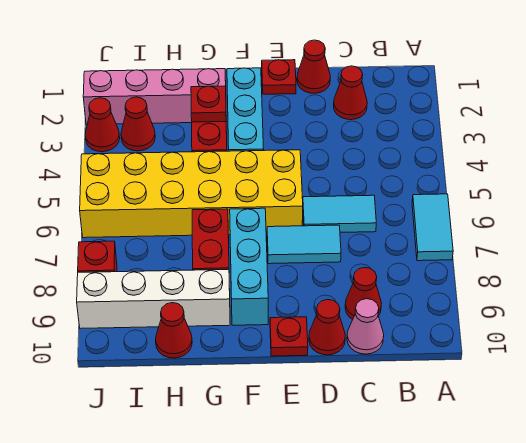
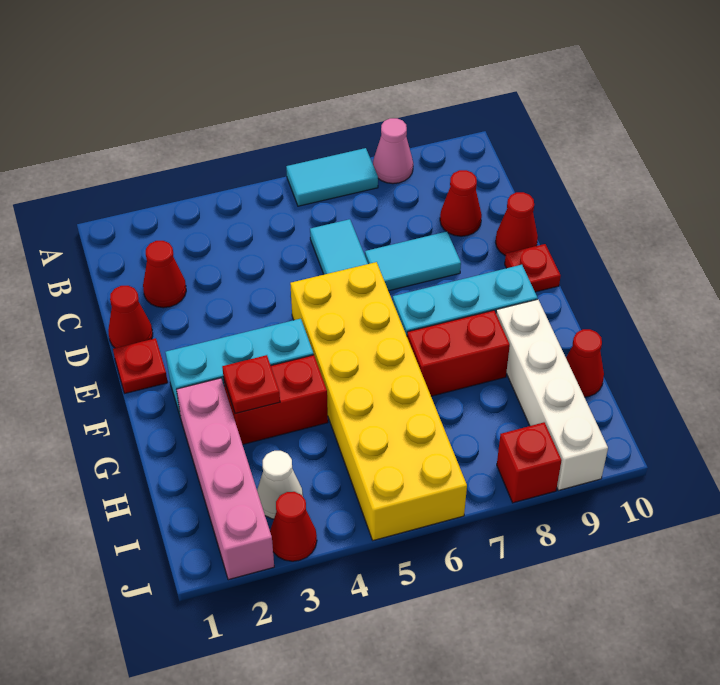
pink cone C10 level 1 -> pink cone A8 level 1
cyan tile D7:E7 level 1 -> cyan tile D7:D8 level 1
red cone I3 level 1 -> white cone I3 level 1

